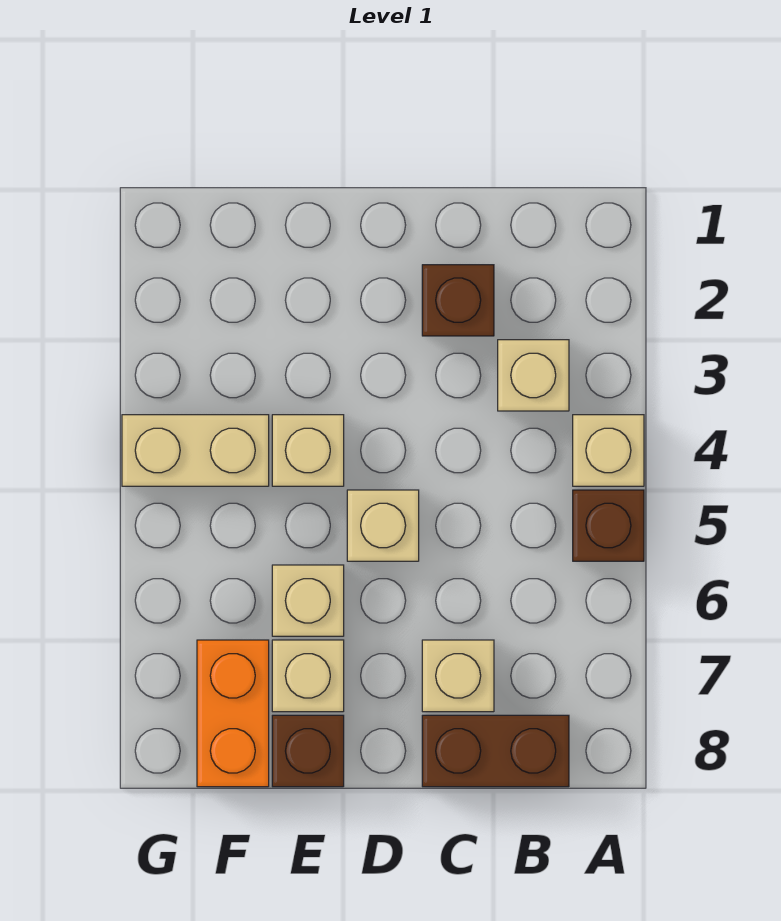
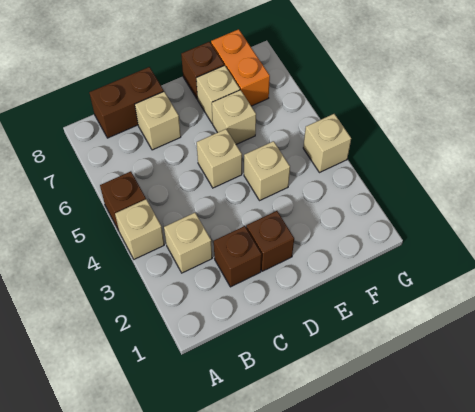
none -> brown brick D2 level 1
tan brick F4:G4 level 1 -> tan brick G4 level 1

